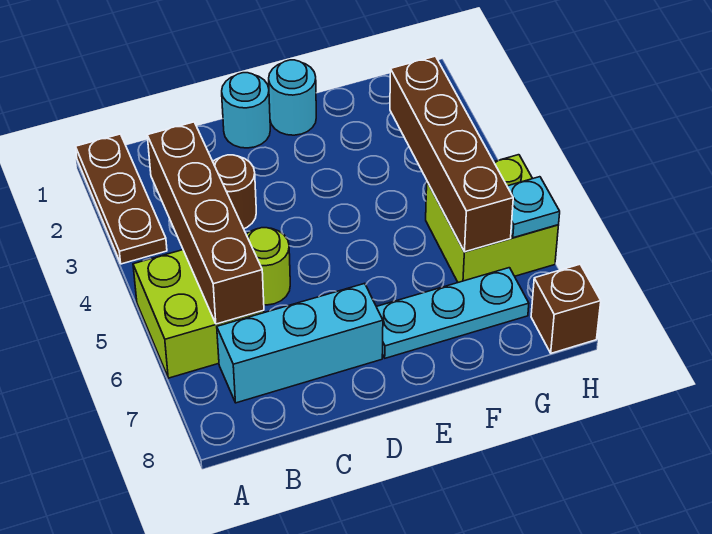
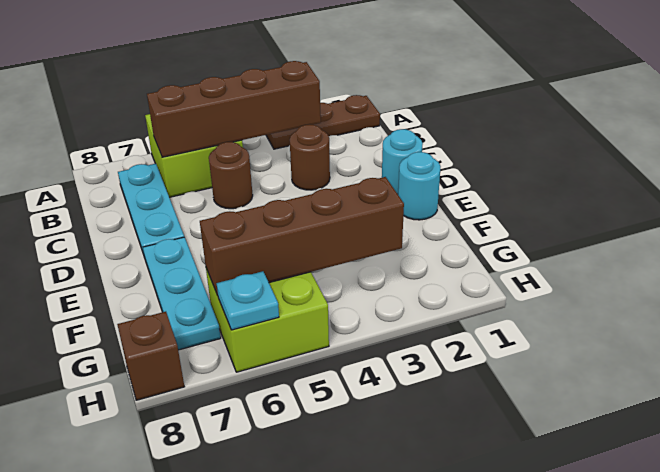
cyan brick B7:D7 level 1 -> cyan plate B7:D7 level 1
lime round brick C5 level 1 -> brown round brick C5 level 1

